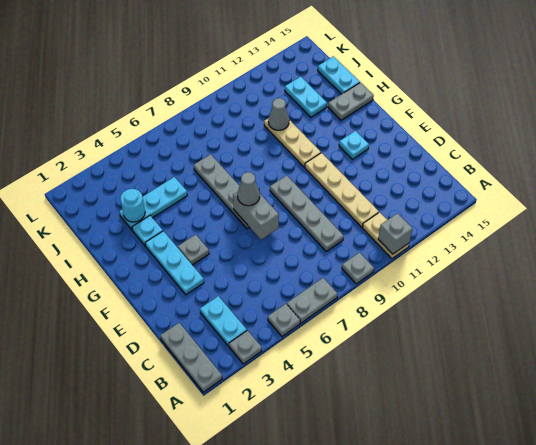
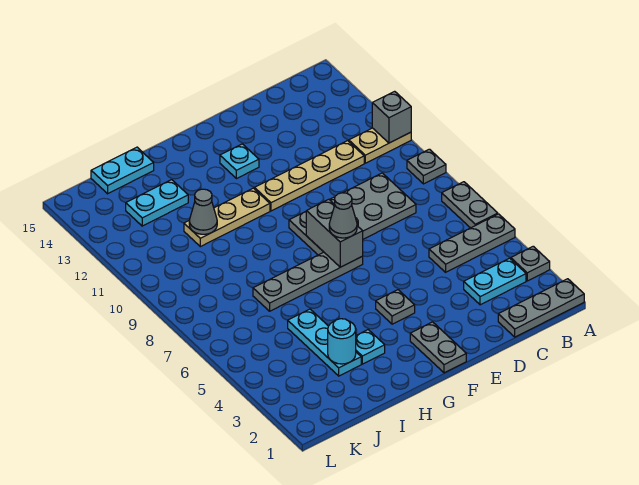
grey plate A5 level 1 -> grey plate A5:C5 level 1
grey plate C9:F9 level 1 -> grey plate C8:F9 level 1
cyan plate E3:G3 level 1 -> none
grey brick E7:F7 level 2 -> grey brick F7:F8 level 2
grey plate H14:H15 level 1 -> grey plate F1:F2 level 1

